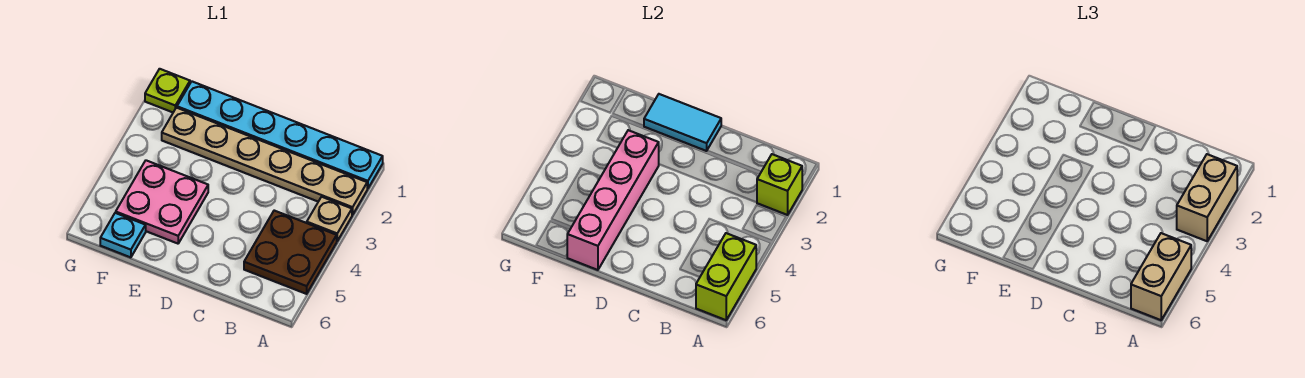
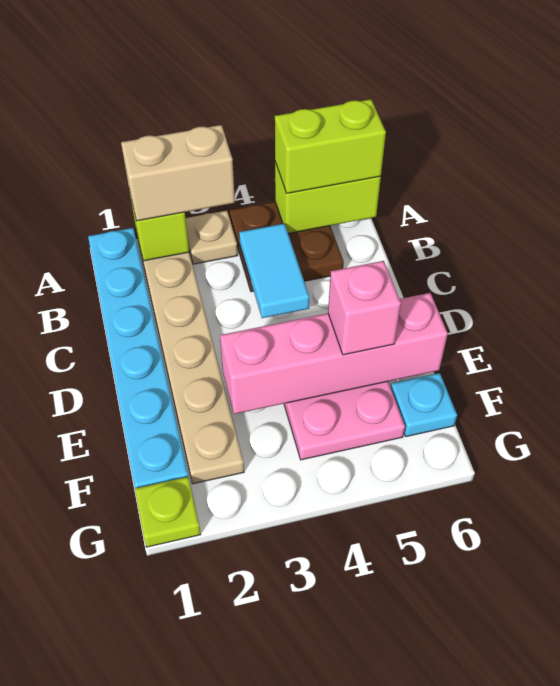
tan brick A5:A6 level 3 -> lime brick A5:A6 level 3
cyan tile D1:E1 level 2 -> cyan tile B4:C4 level 2
none -> pink brick E5 level 3

